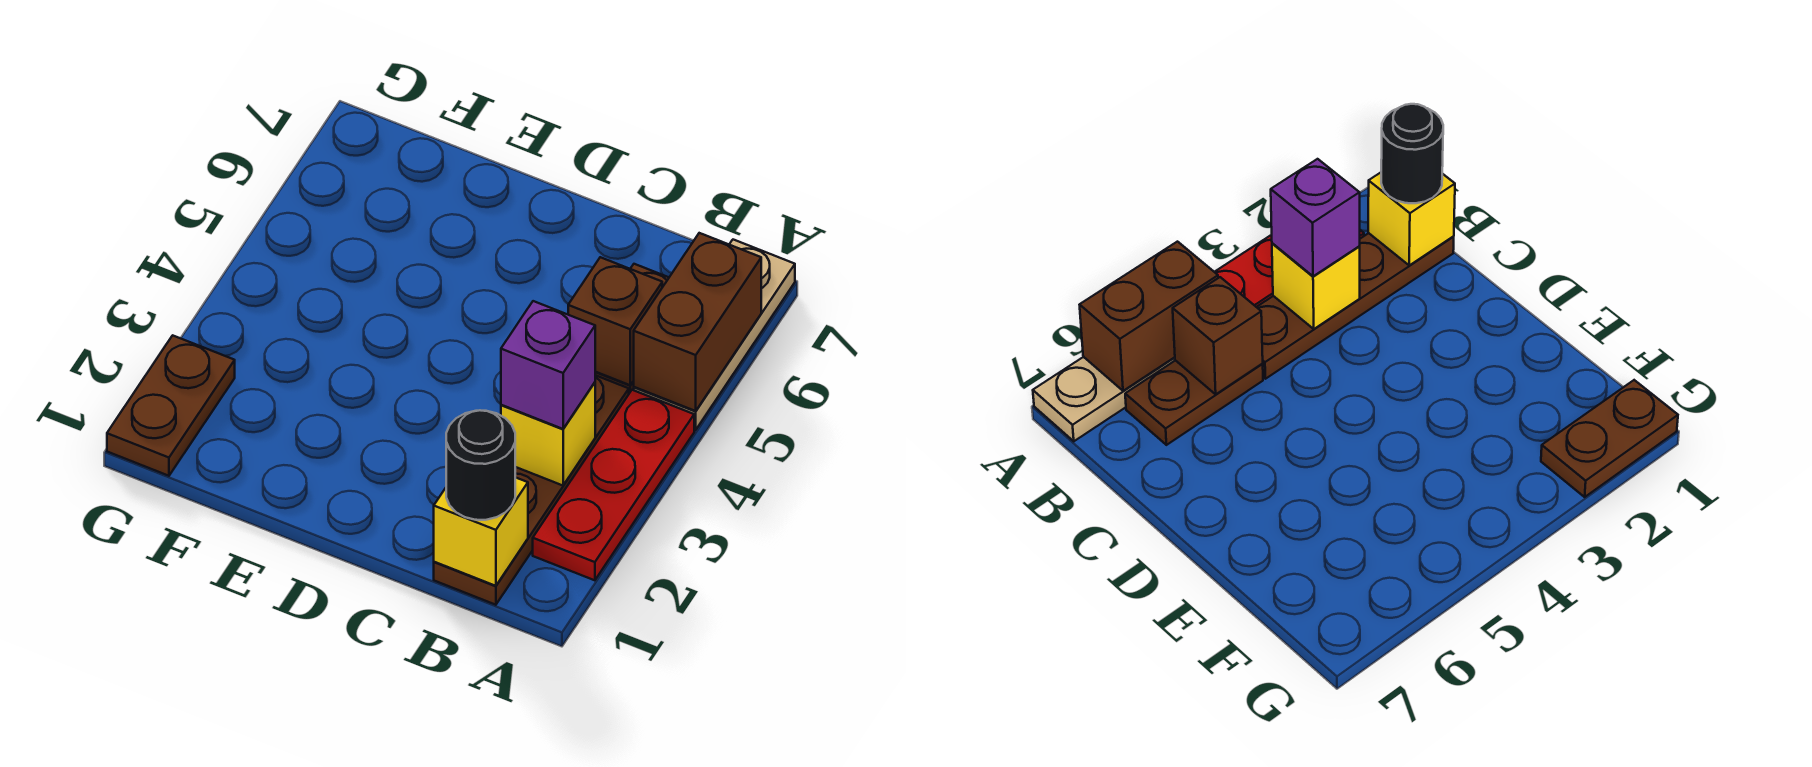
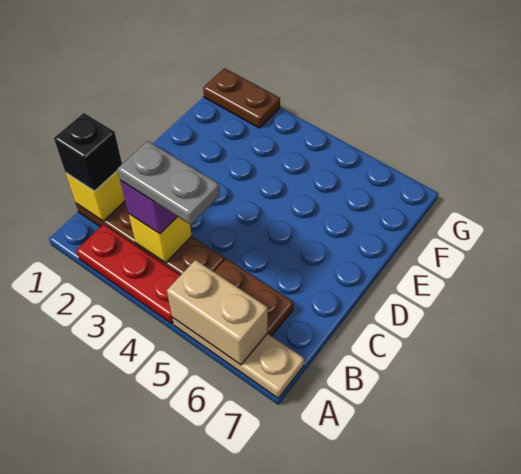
brown brick A5:A6 level 2 -> tan brick A5:A6 level 2
black round brick B1 level 3 -> black brick B1 level 3
none -> grey plate B3:B4 level 4
brown brick B5 level 2 -> none

